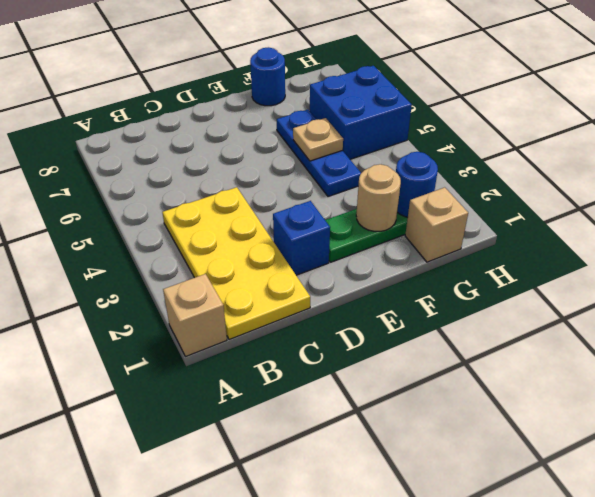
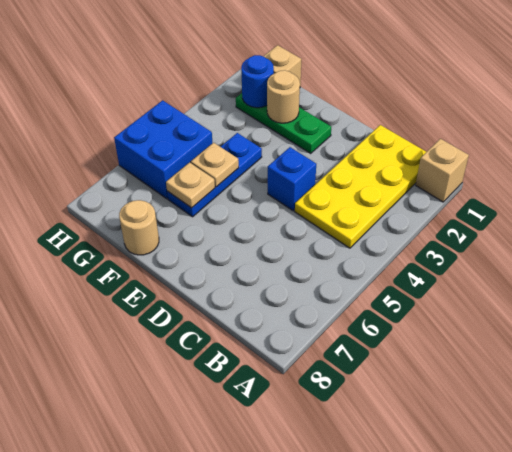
blue brick D2 level 1 -> blue brick D4 level 1
none -> tan plate F6 level 2
blue round brick F8 level 1 -> tan round brick F8 level 1

